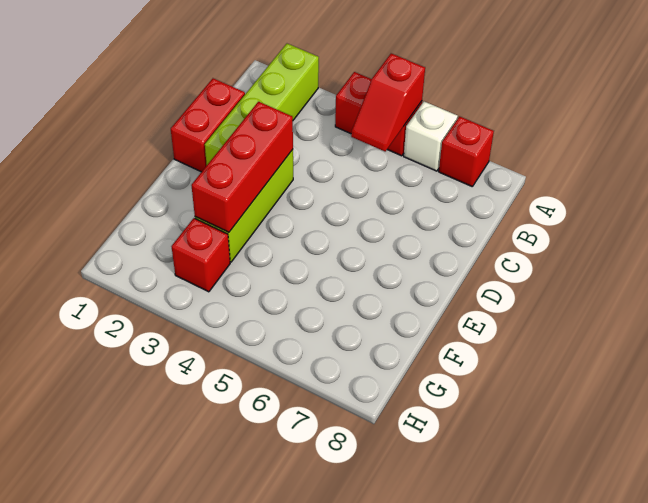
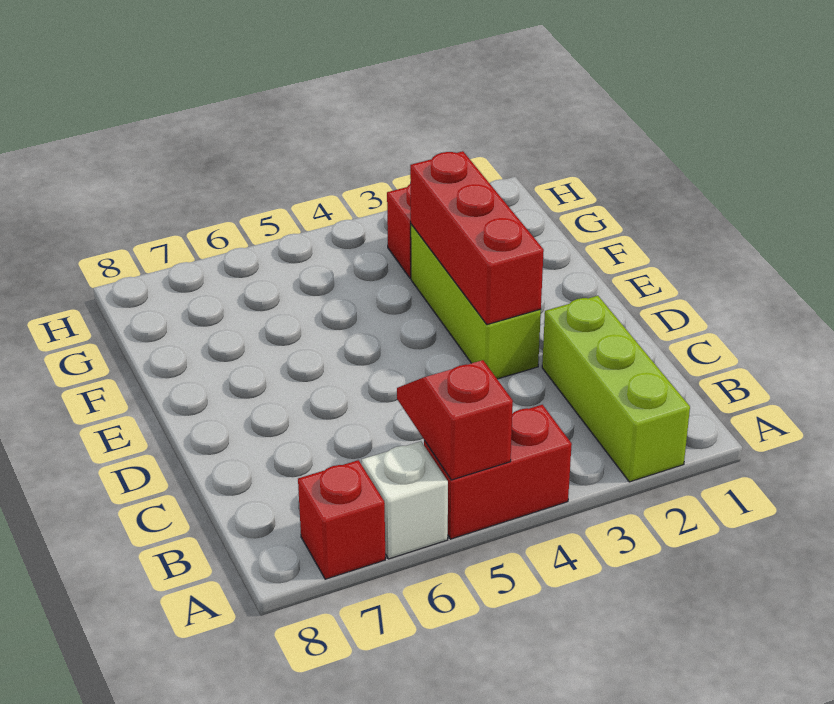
lime brick A2:D2 level 1 -> lime brick A2:C2 level 1
red brick C1:D1 level 1 -> none

